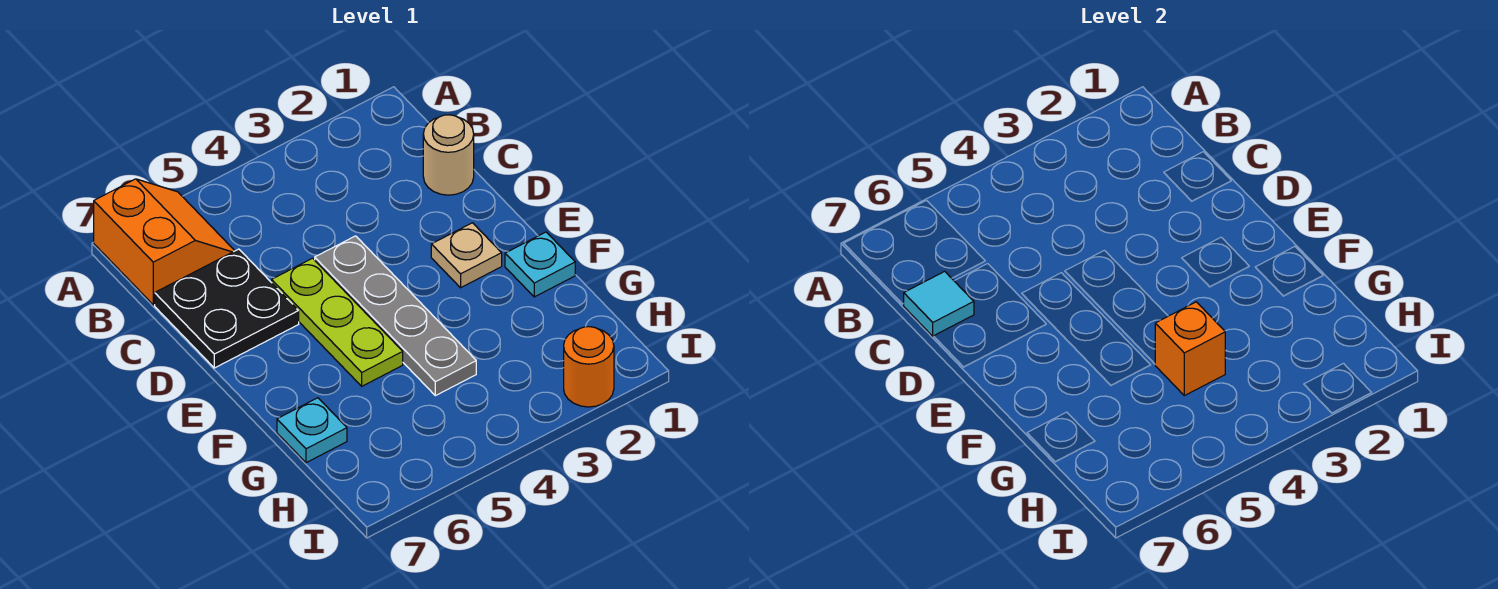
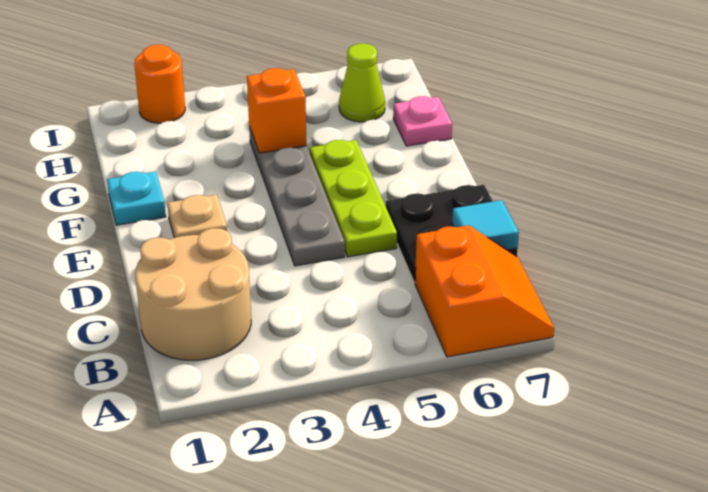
orange slope A6:B7 level 1 top 7 -> orange slope A6:B7 level 1 top 6
tan round brick C1 level 1 -> tan round brick B1:C2 level 1
cyan plate G7 level 1 -> pink plate G7 level 1
none -> lime cone H6 level 1

